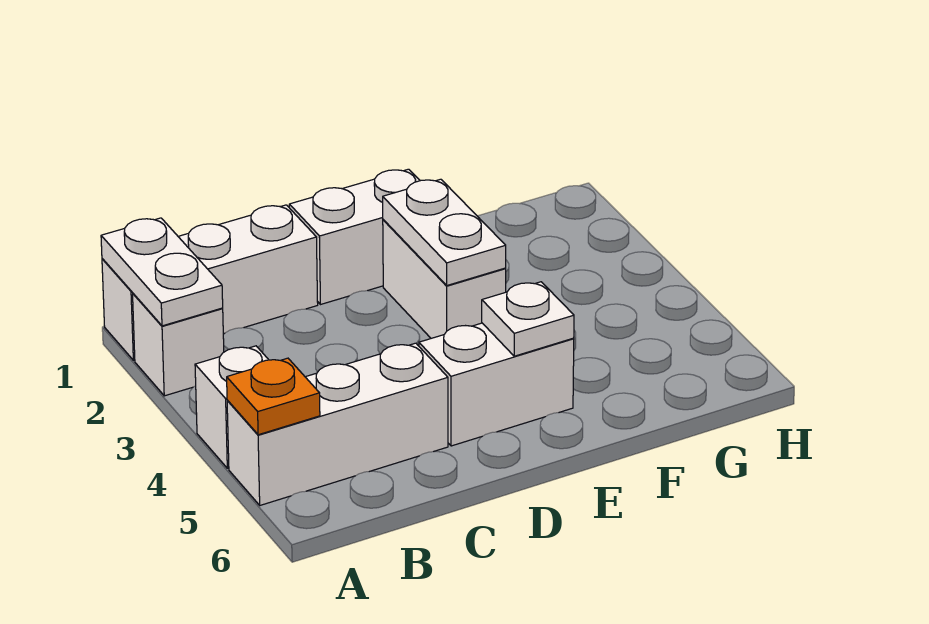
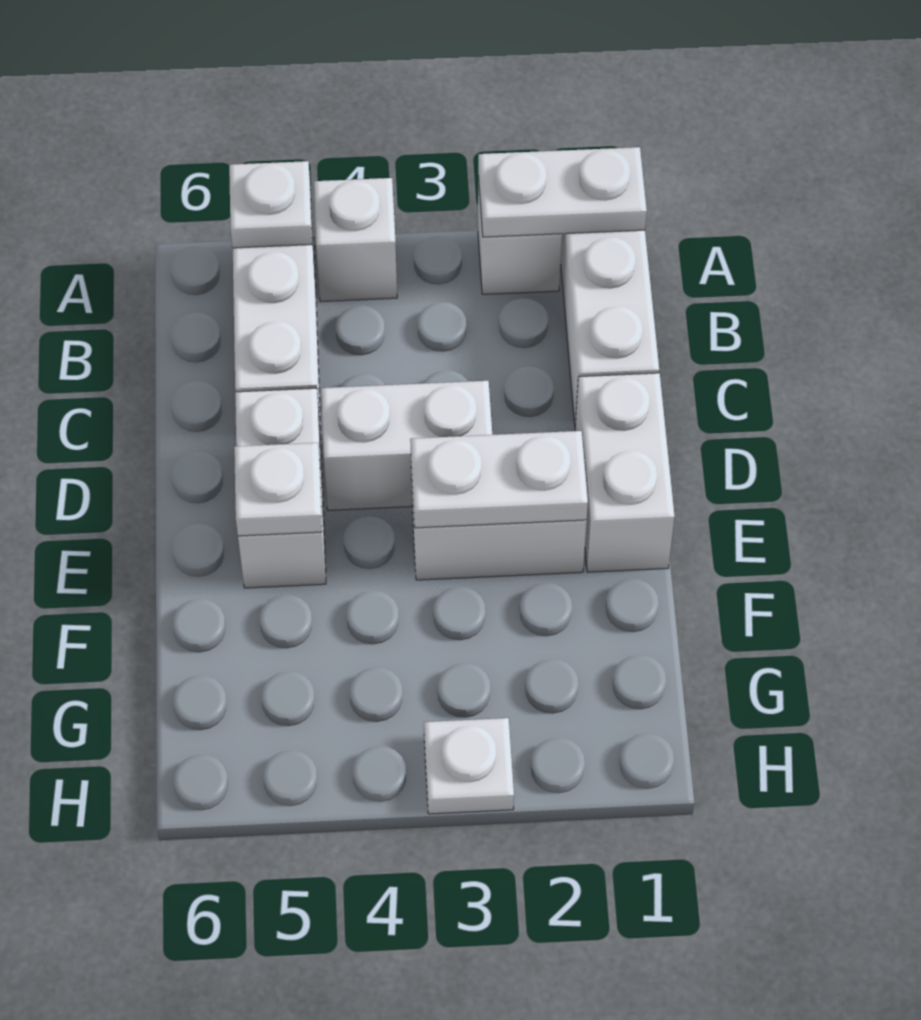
orange plate A5 level 2 -> white plate A5 level 2
none -> white brick D3:D4 level 1
none -> white plate H3 level 1

